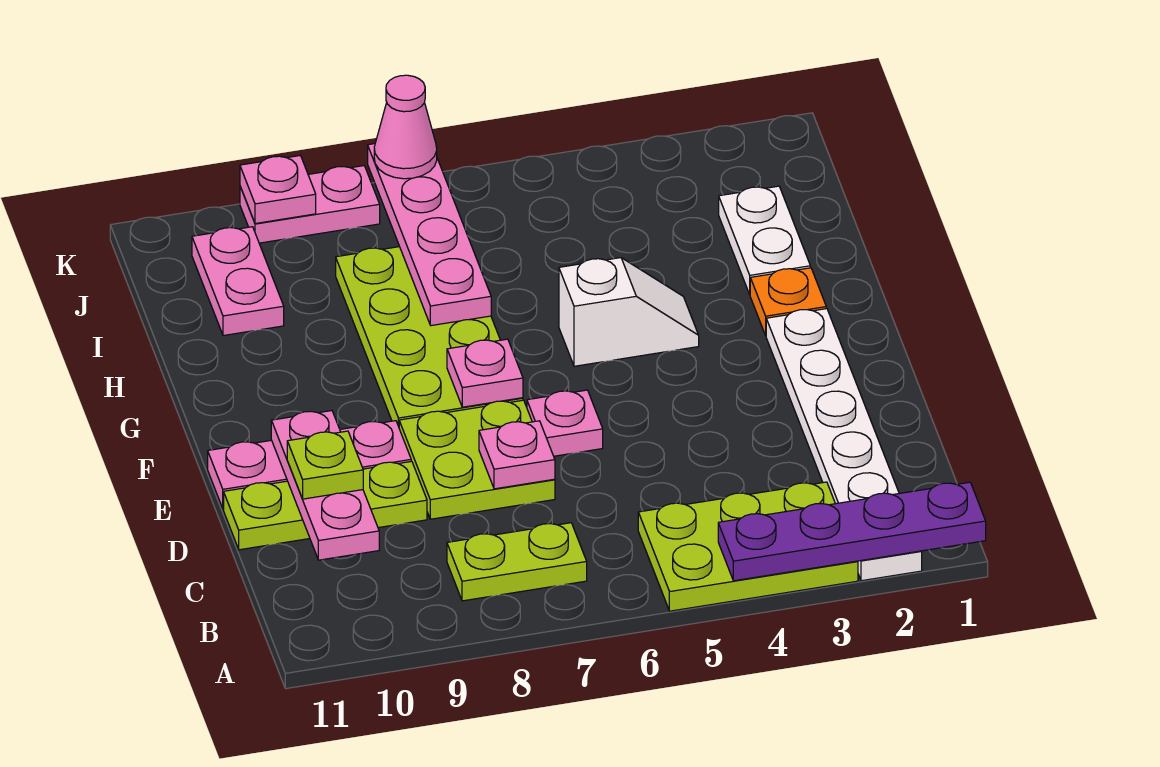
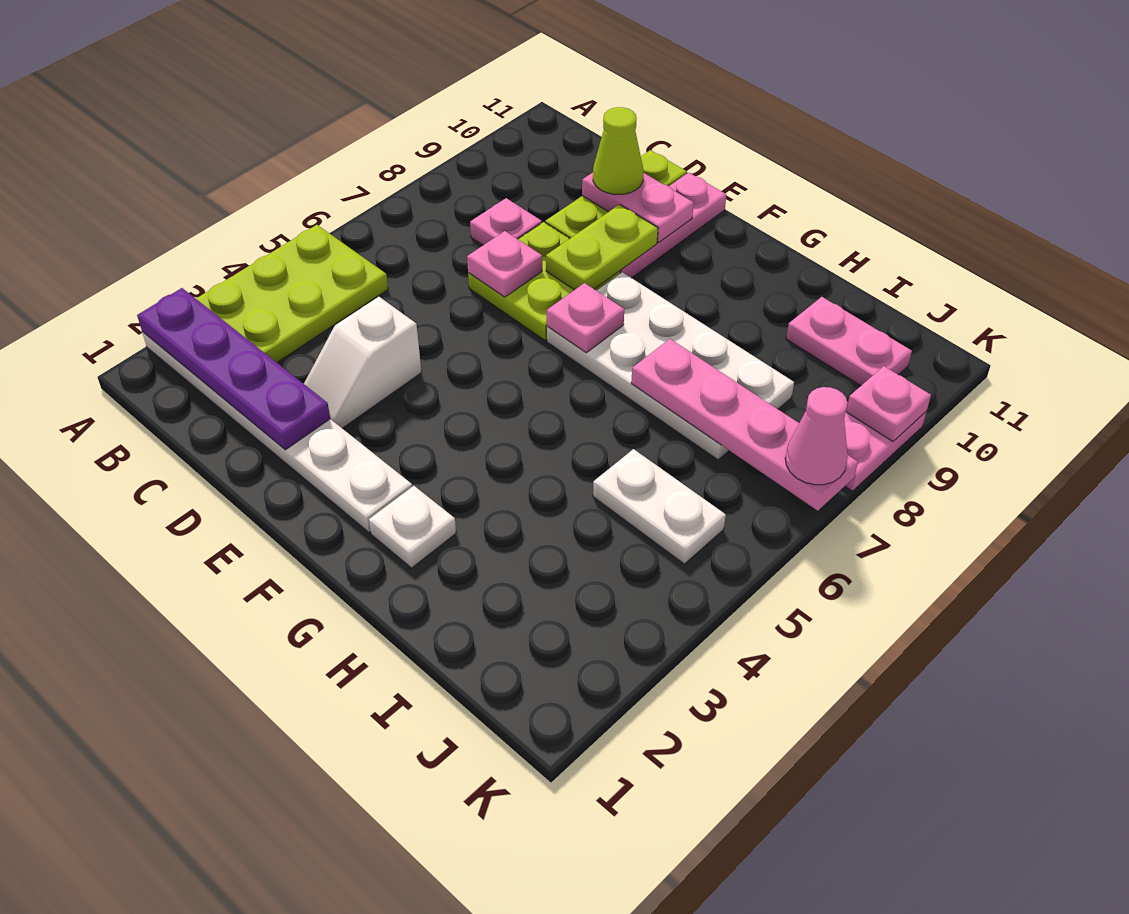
purple plate A1:A4 level 2 -> purple plate A2:D2 level 2
lime plate B7:B8 level 1 -> lime plate E8:E9 level 2
pink plate C10:E10 level 2 -> pink plate D10:E10 level 2
lime plate D10 level 3 -> lime cone D10 level 3
pink plate E6 level 1 -> pink plate C8 level 1
lime plate F7:I8 level 1 -> white plate F7:I8 level 1
orange plate G2 level 1 -> white plate G2 level 1
white slope G4:G5 level 1 top 5 -> white slope D3:D4 level 1 top 4
white plate H2:I2 level 1 -> white plate I5:J5 level 1

